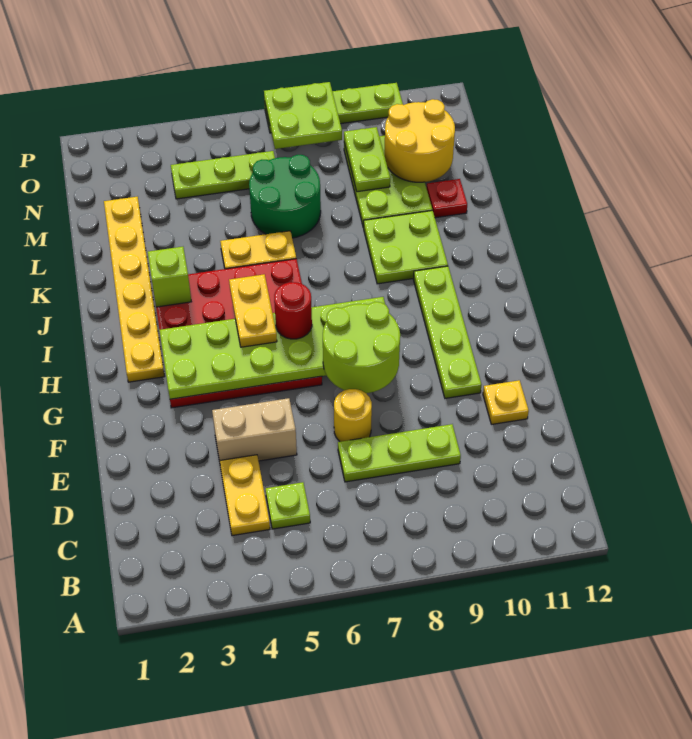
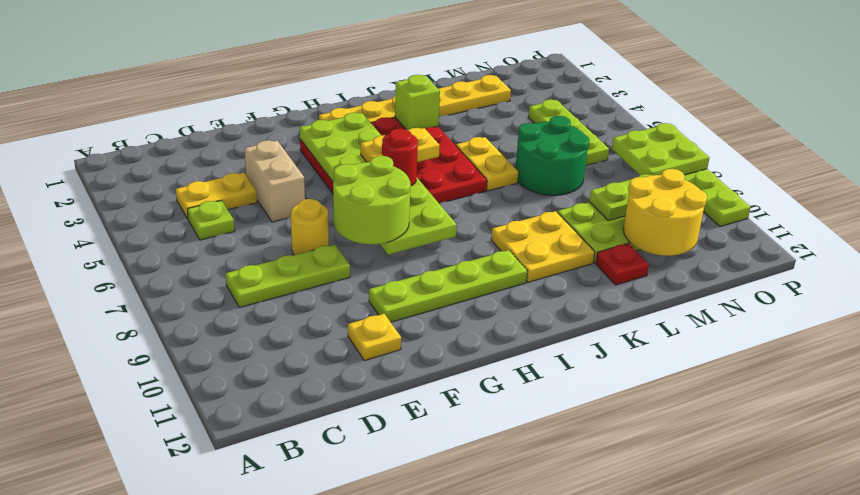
lime plate D7:D9 level 1 -> lime plate C8:E8 level 1
lime plate J9:K10 level 1 -> yellow plate J9:K10 level 1

